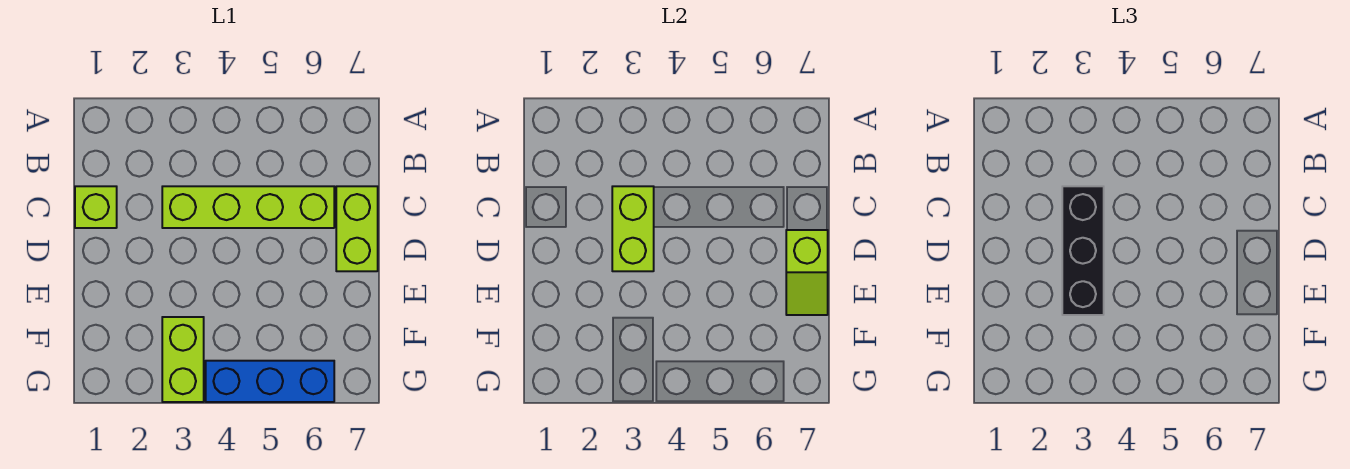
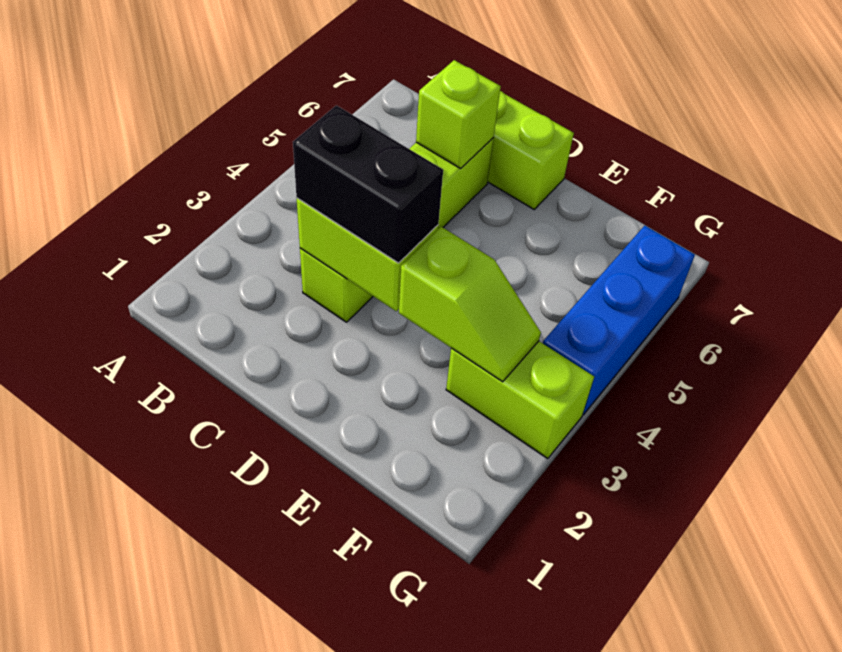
lime brick C1 level 1 -> lime brick C6 level 2
black brick C3:E3 level 3 -> black brick C3:D3 level 3
lime slope D7:E7 level 2 top D -> lime slope E3:F3 level 2 top E

